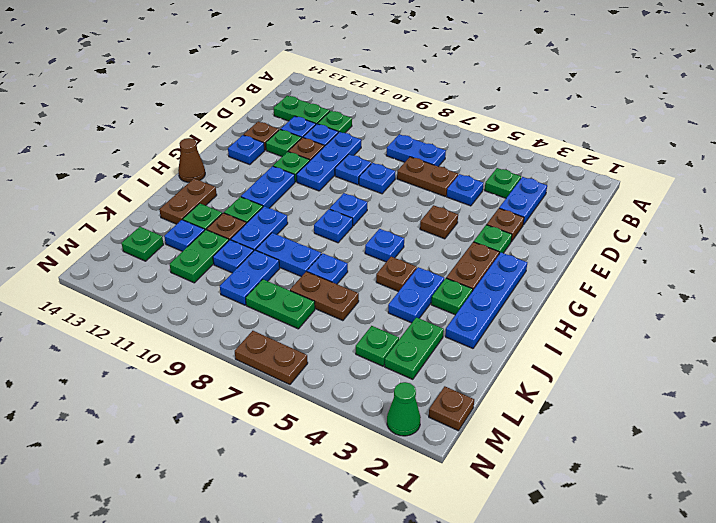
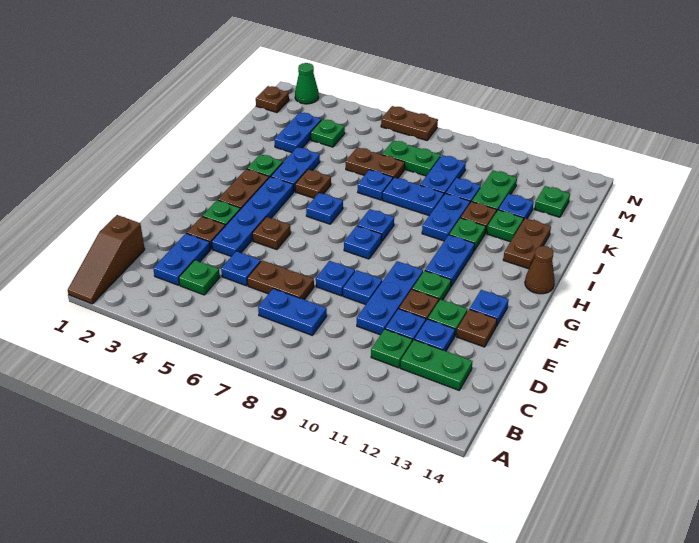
none -> brown slope A1:C1 level 1 top C
blue plate G2:J2 level 1 -> blue plate E4:H4 level 1
green plate K3:L3 level 1 -> blue plate K3:L3 level 1

